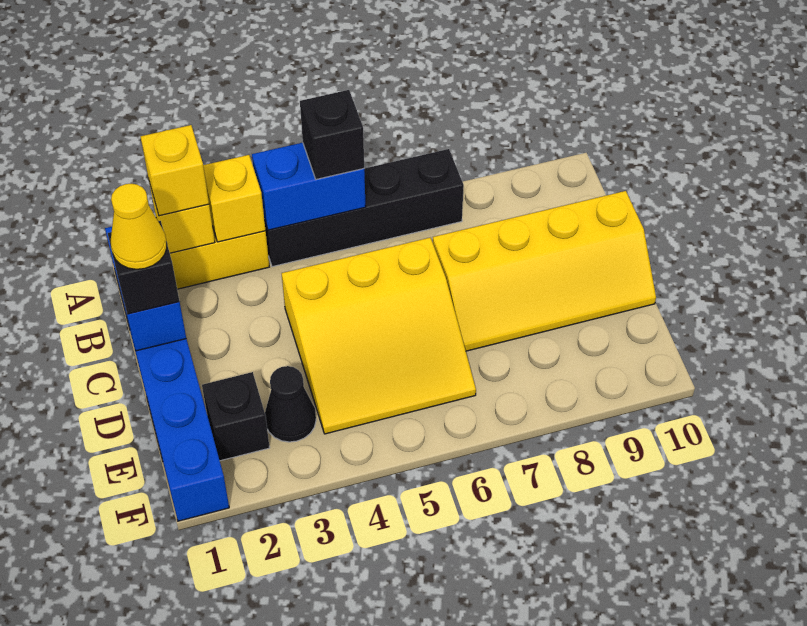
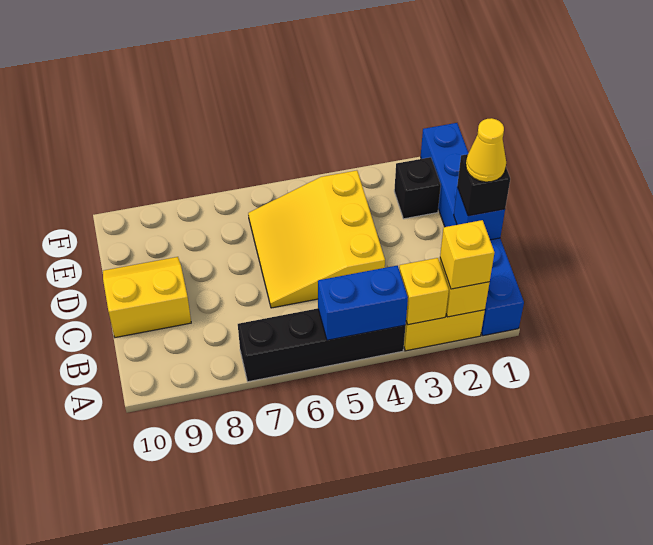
black brick A5 level 3 -> none
yellow slope C4:E6 level 1 top C -> yellow slope C4:E6 level 1 top 4
yellow slope C7:D10 level 1 top C -> yellow slope C9:D10 level 1 top C
black cone E3 level 1 -> none

